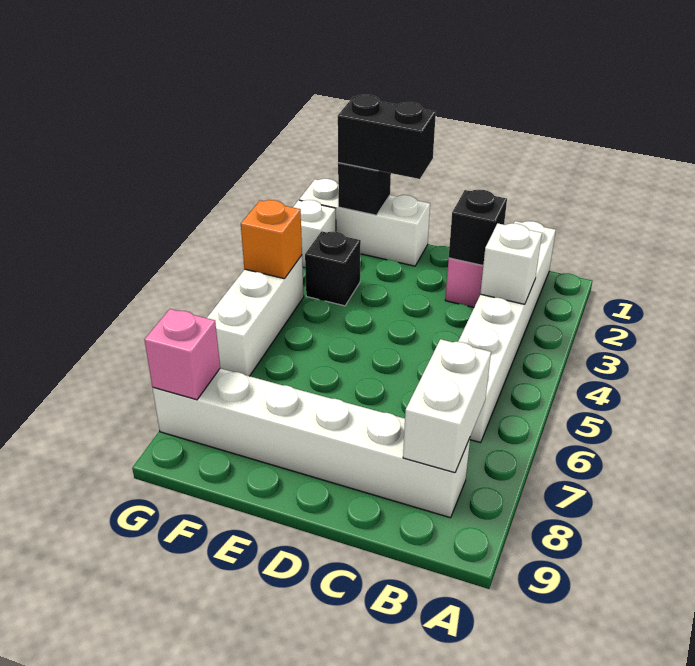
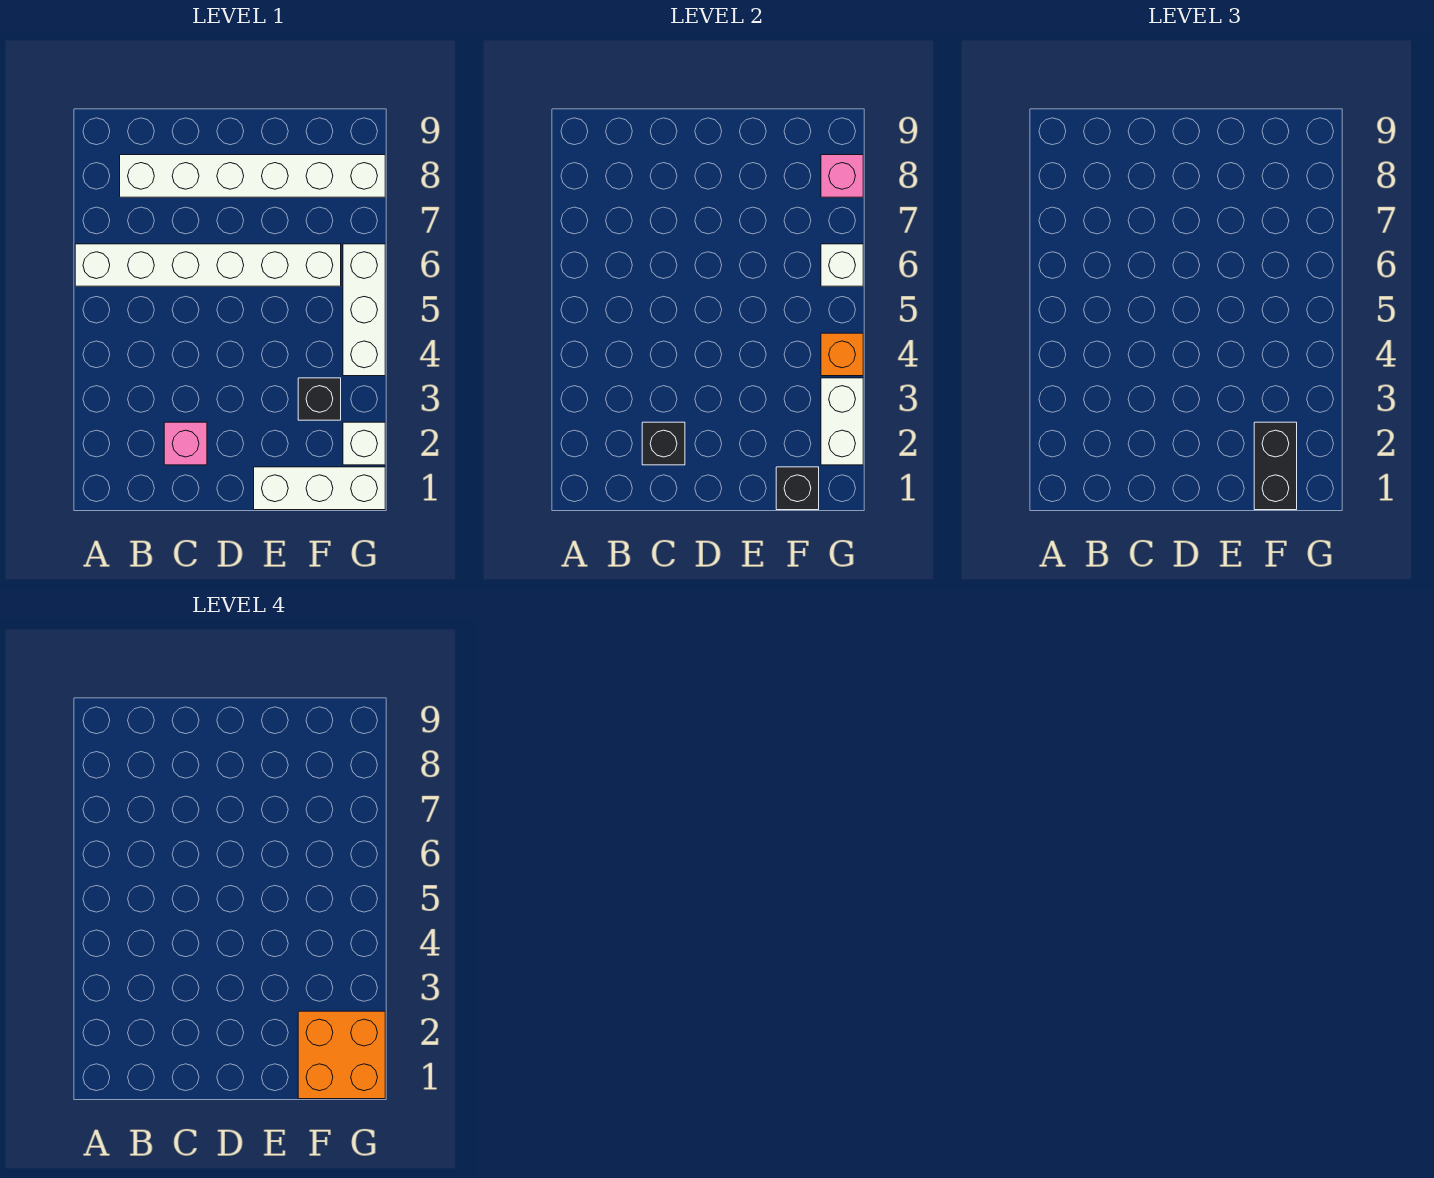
white brick B1:B6 level 1 -> white brick A6:F6 level 1
white brick B3 level 2 -> white brick G6 level 2
white brick B7:B8 level 2 -> white brick G2:G3 level 2
black brick E1:F1 level 3 -> black brick F1:F2 level 3
none -> orange brick F1:G2 level 4

